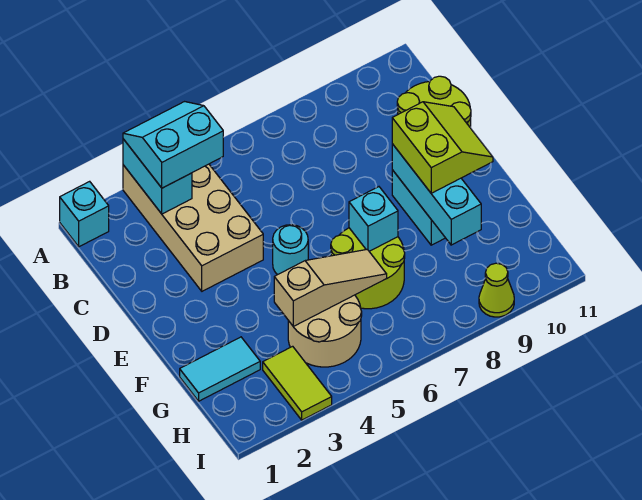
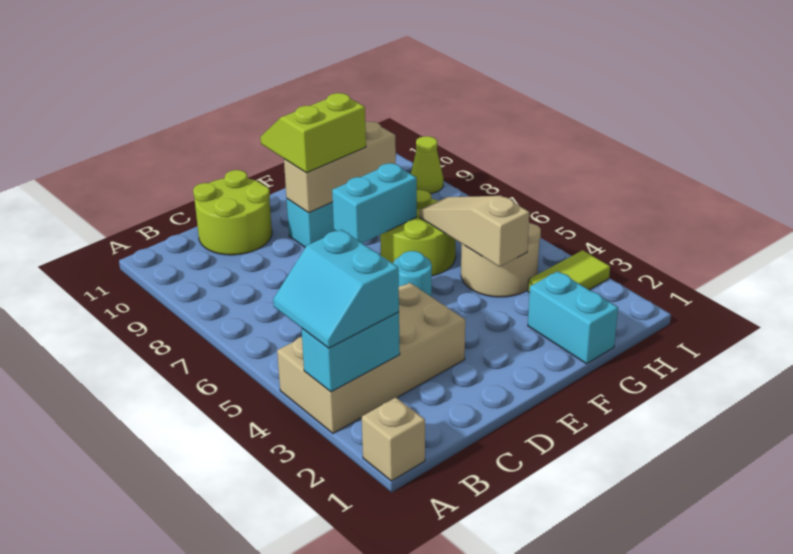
cyan brick A1 level 1 -> tan brick A1 level 1
cyan brick E9:G9 level 2 -> tan brick E9:G9 level 2
cyan brick F7 level 2 -> cyan brick E7:F7 level 2
cyan tile G1:G2 level 1 -> cyan brick G1:G2 level 1

